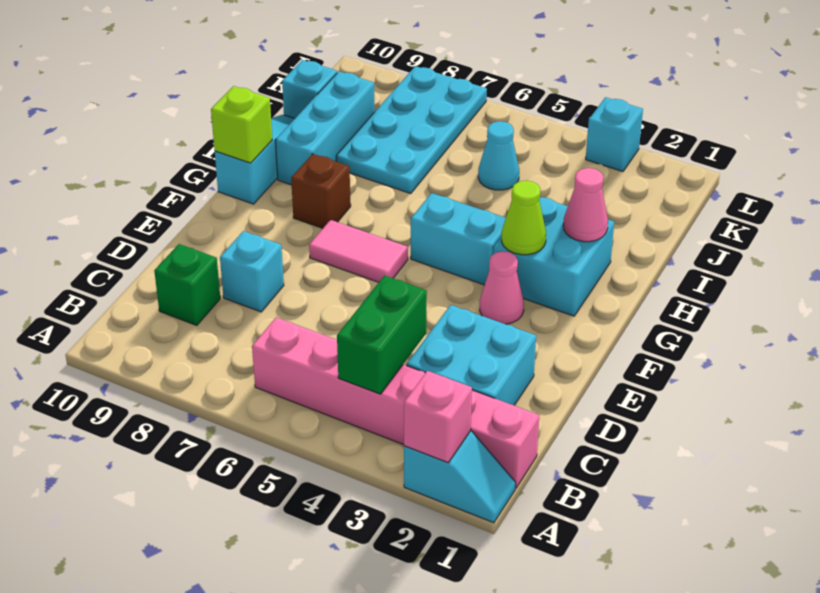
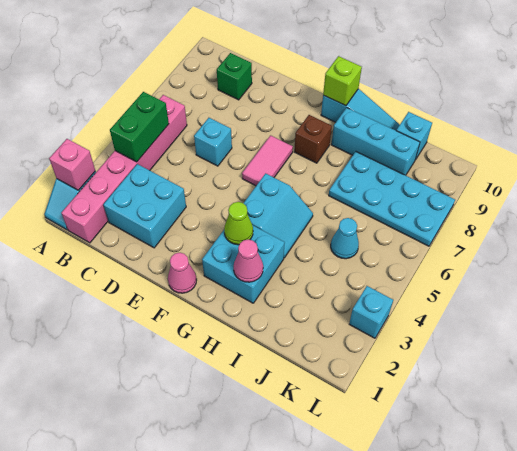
green brick B4:C4 level 2 -> green brick B4:B5 level 2
cyan brick D8 level 1 -> cyan brick D6 level 1
pink cone F3 level 1 -> pink cone F1 level 1

